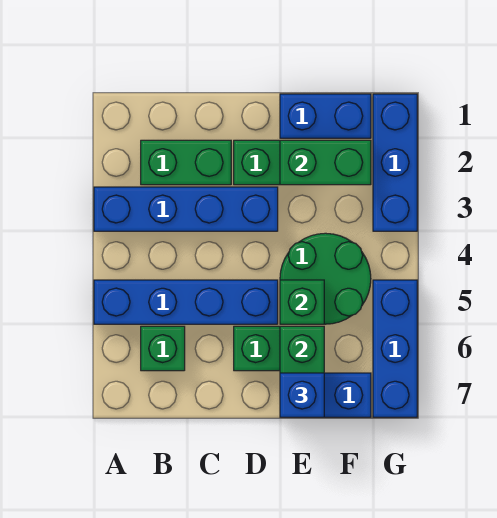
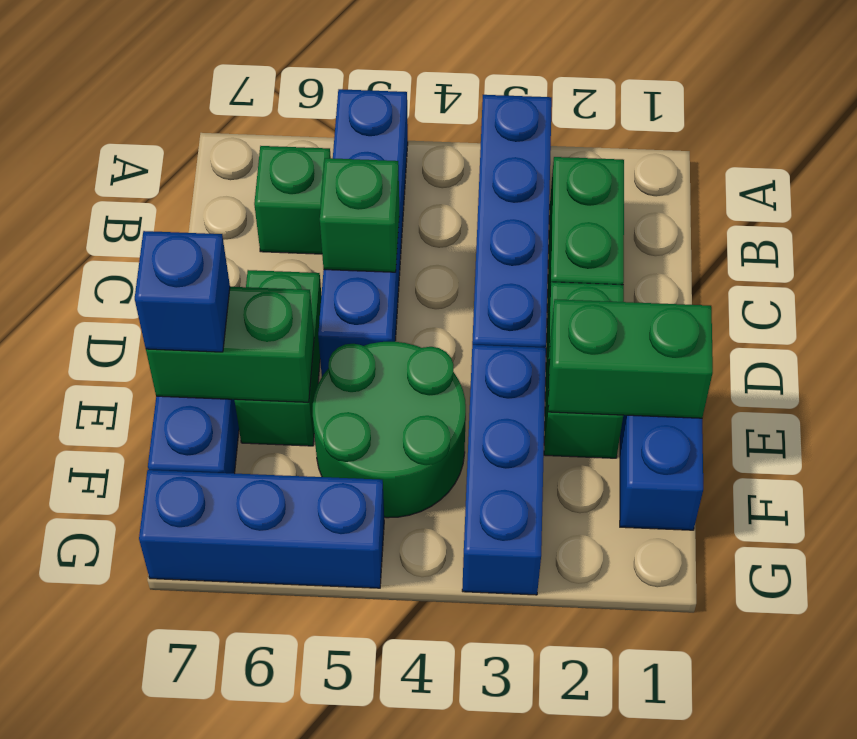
green brick E2:F2 level 2 -> green brick E1:E2 level 2
green brick E5 level 2 -> green brick C5 level 2
blue brick G1:G3 level 1 -> blue brick E3:G3 level 1

